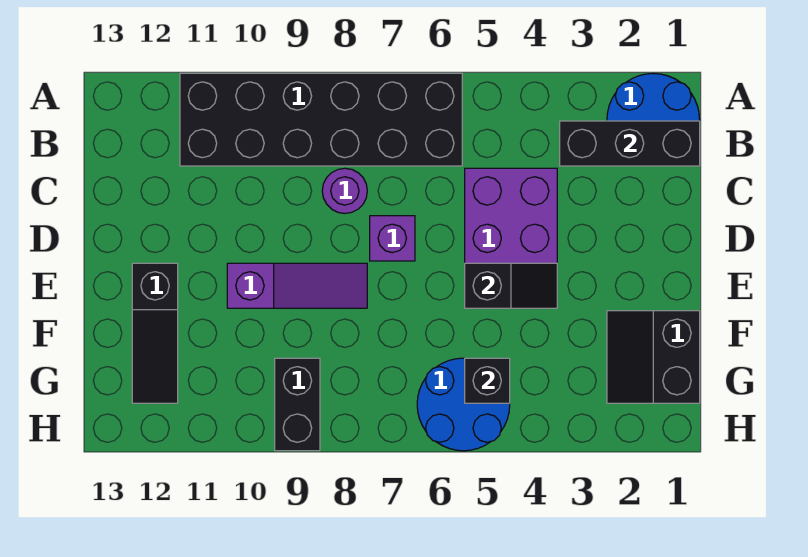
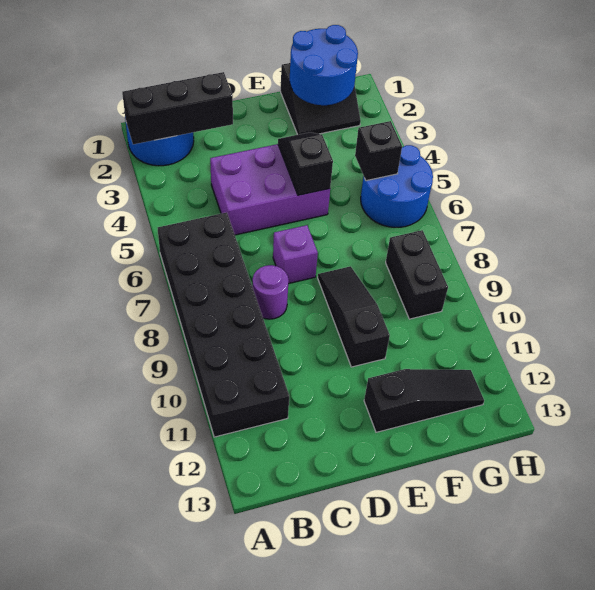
black brick B1:B3 level 2 -> black brick A2:C2 level 2
purple slope E8:E10 level 1 top 10 -> black slope E8:E10 level 1 top 10
none -> blue round brick F1:G2 level 2
black brick G9:H9 level 1 -> black brick G8:G9 level 1

